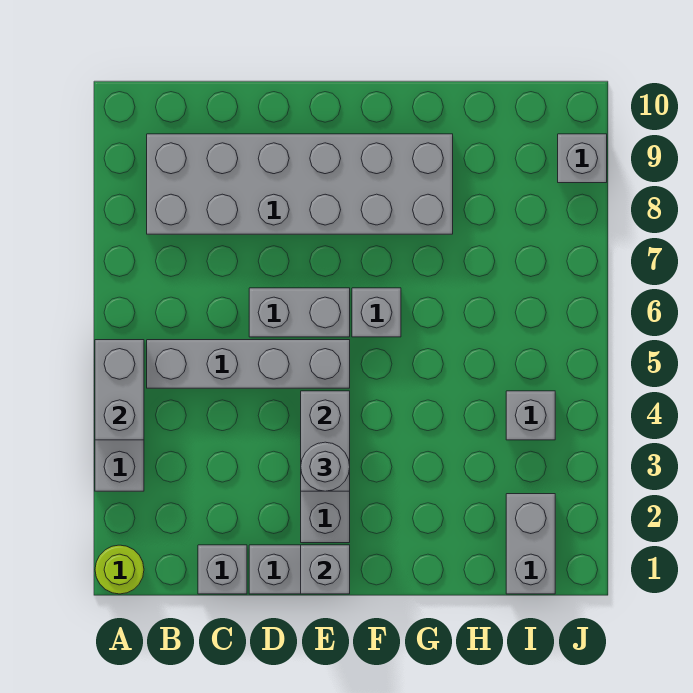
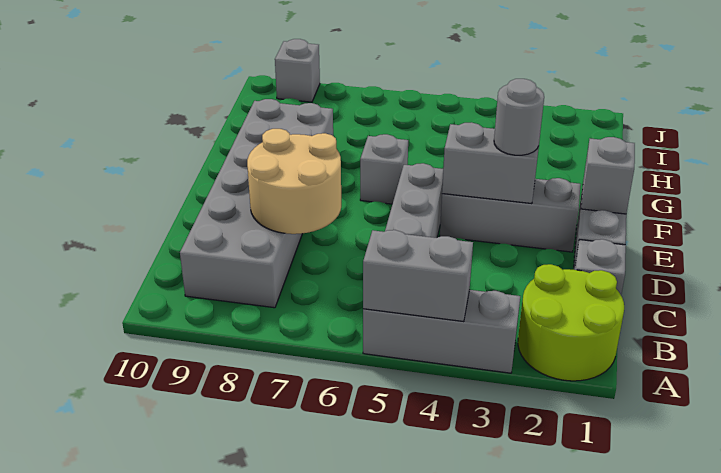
lime round brick A1 level 1 -> lime round brick A1:B2 level 1
none -> tan round brick C7:D8 level 2
grey brick D6:E6 level 1 -> none
grey brick I1:I2 level 1 -> none
grey brick I4 level 1 -> none

